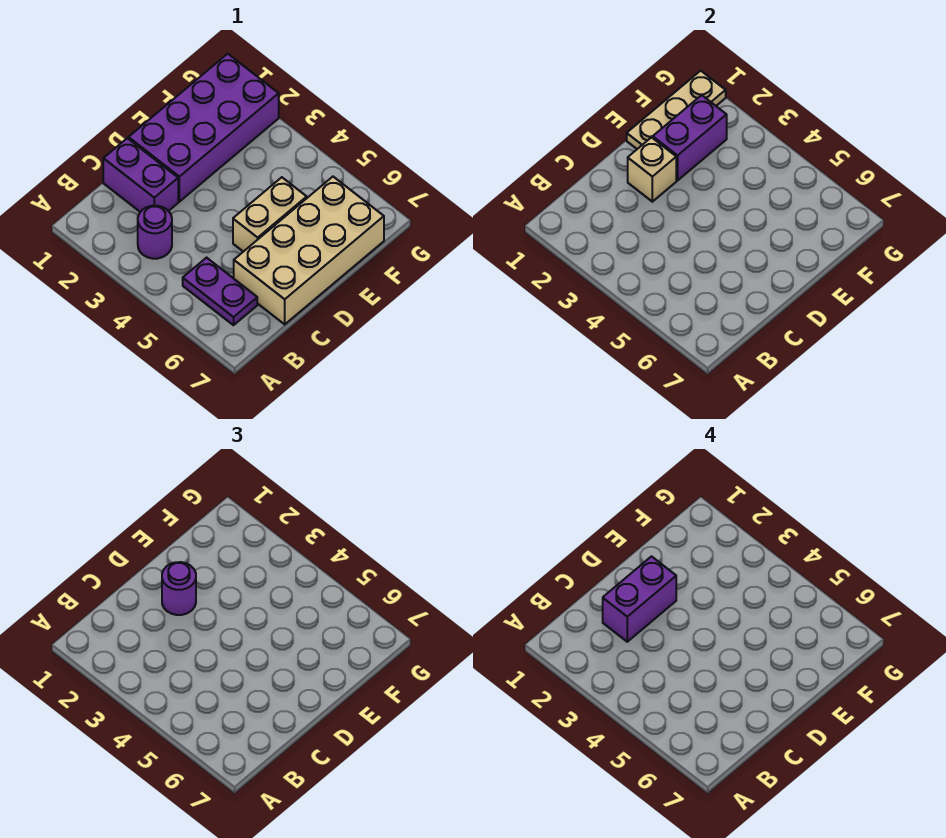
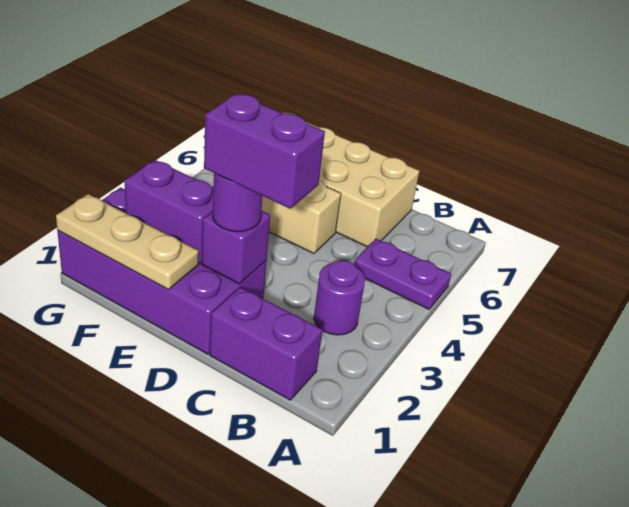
purple plate B5:B6 level 1 -> purple plate A5:B5 level 1
purple brick C1:C2 level 1 -> purple brick B1:C1 level 1
tan brick D2 level 2 -> purple brick D2 level 2

